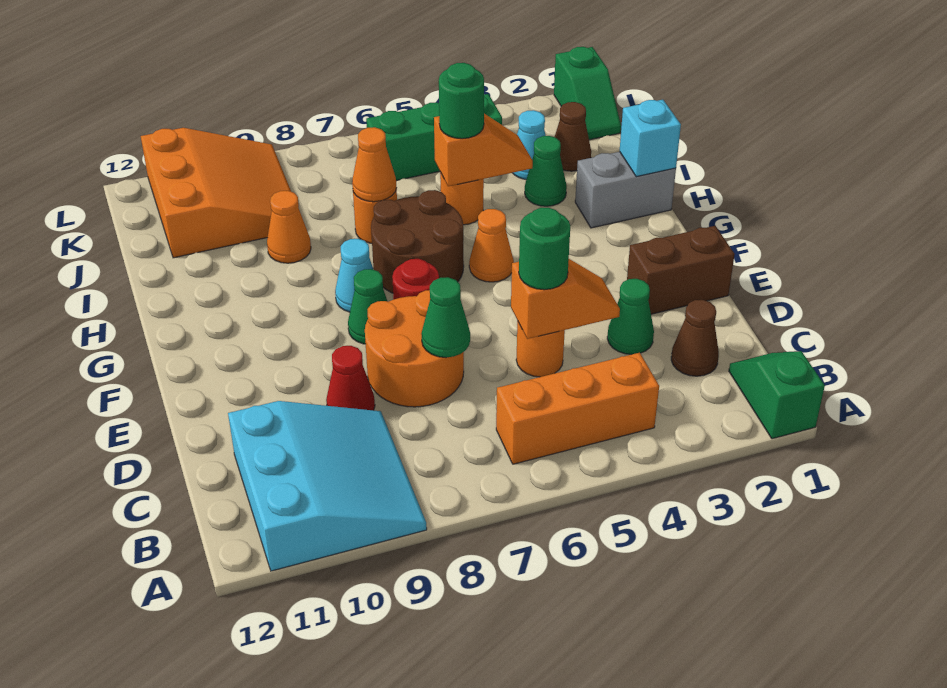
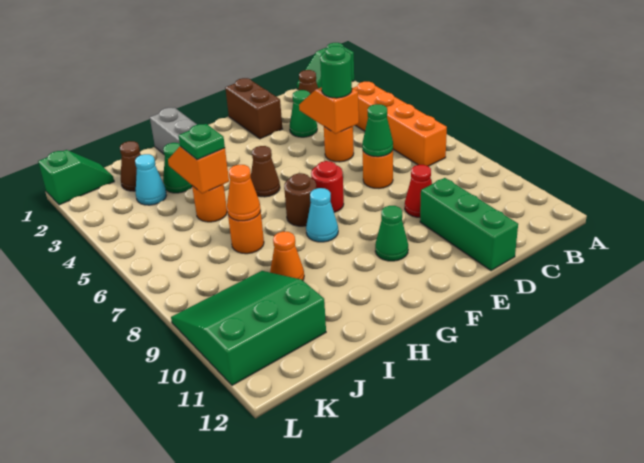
cyan slope A9:C11 level 1 top 11 -> none
orange brick B4:B6 level 1 -> orange brick B4:B7 level 1
orange round brick D7:E8 level 1 -> orange round brick D7 level 1
green cone F8 level 1 -> green cone F10 level 1
orange cone G5 level 1 -> brown cone G5 level 1
brown round brick G6:H7 level 1 -> brown round brick G7 level 1
cyan brick H1 level 2 -> none
green round brick I5 level 3 -> green plate I5 level 3
orange slope J9:L11 level 1 top 11 -> green slope J9:L11 level 1 top 11
green brick K4:K6 level 1 -> green brick D10:D12 level 1

